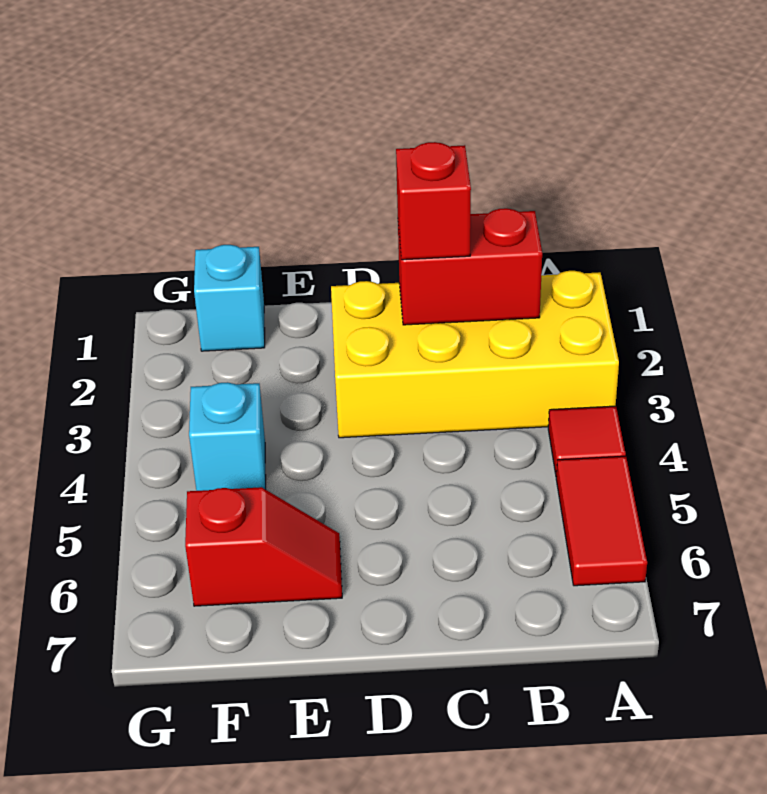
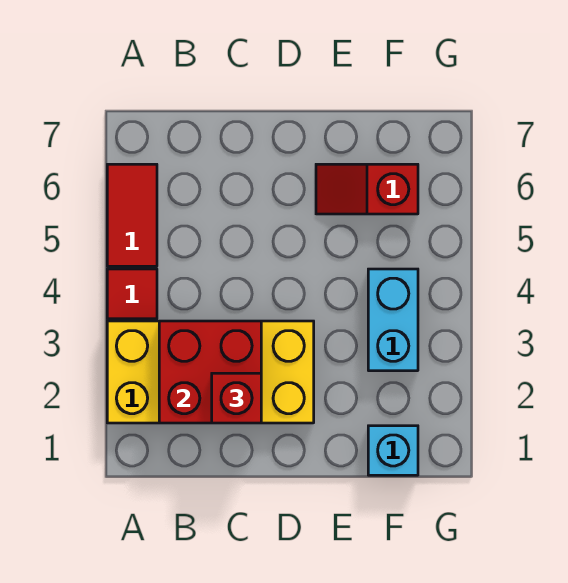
red brick B2:C2 level 2 -> red brick B2:C3 level 2
cyan brick F4 level 1 -> cyan brick F3:F4 level 1

